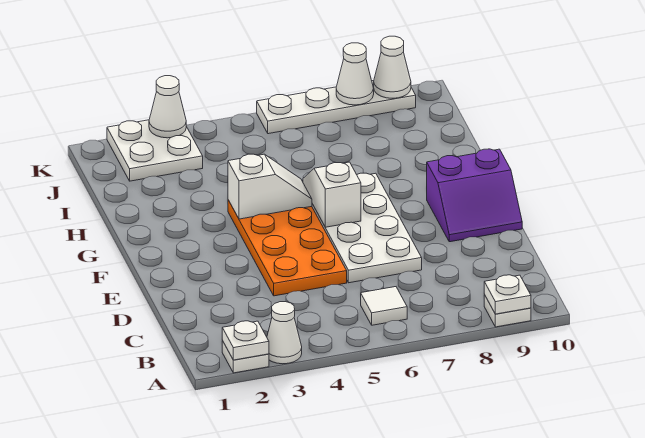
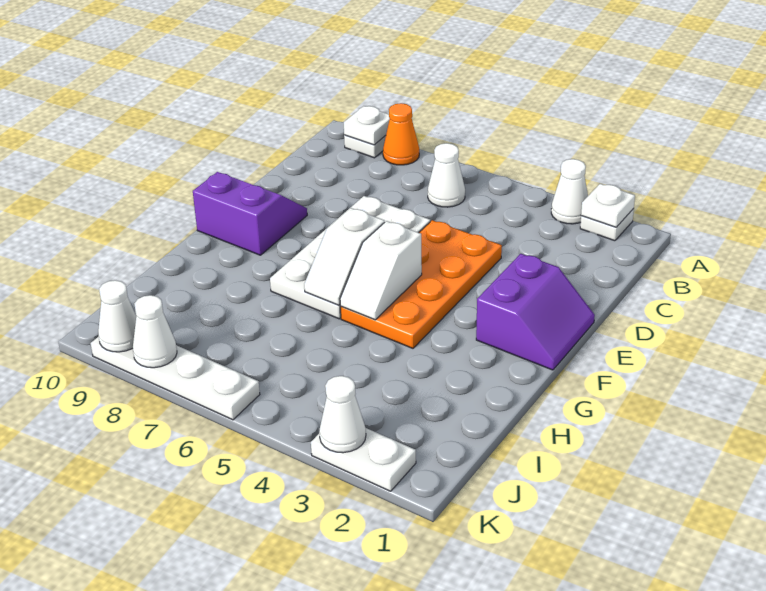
none -> orange cone A8 level 1
white tile B6 level 1 -> white cone B6 level 1
none -> purple slope E1:F2 level 1 top 2
white slope G4:G5 level 2 top 4 -> white slope F5:G5 level 2 top F
white plate J2:K3 level 1 -> white plate K2:K3 level 1

